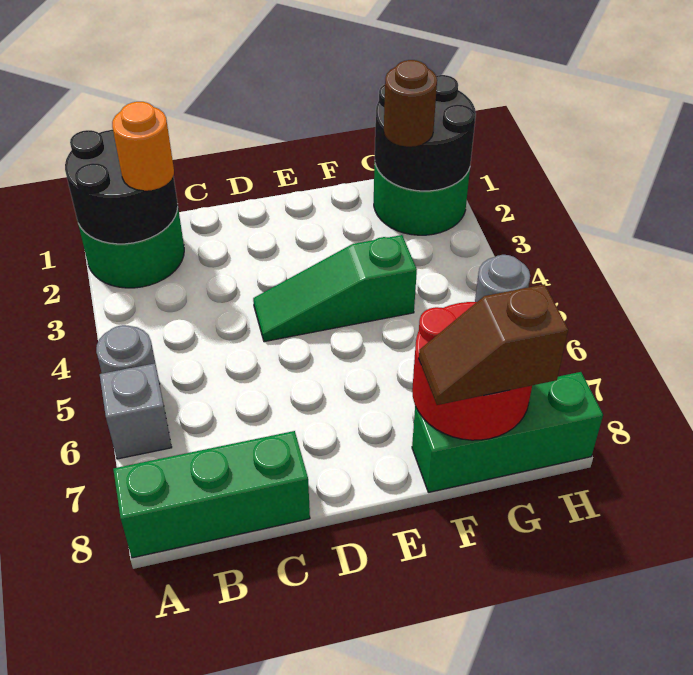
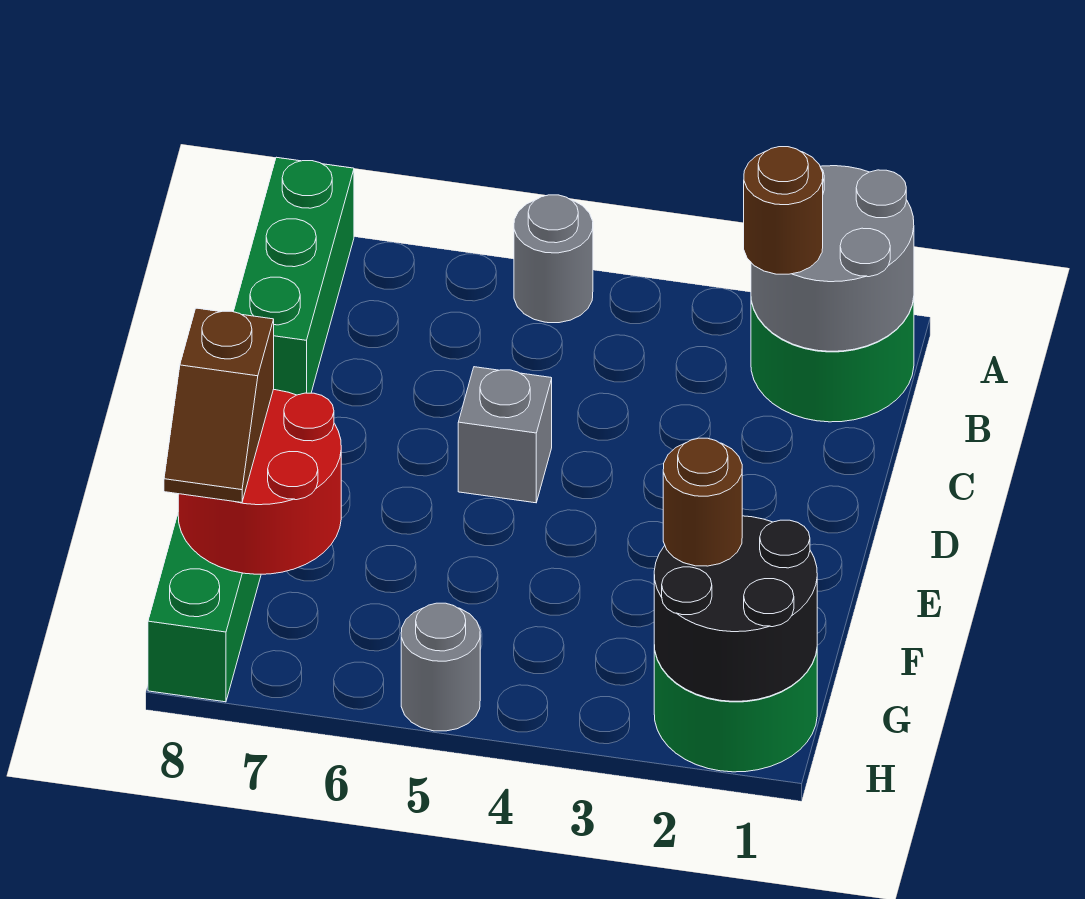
black round brick A1:B2 level 2 -> grey round brick A1:B2 level 2
grey brick A6 level 1 -> grey brick D5 level 1
orange round brick B2 level 3 -> brown round brick B2 level 3
green slope D4:F4 level 1 top F -> none
brown slope F8:G8 level 3 top G -> brown slope F8:G8 level 3 top F

